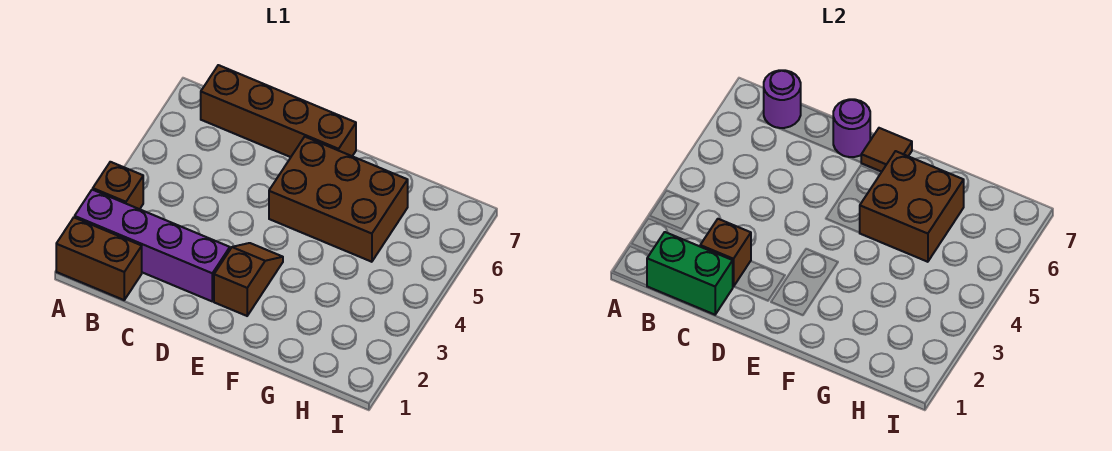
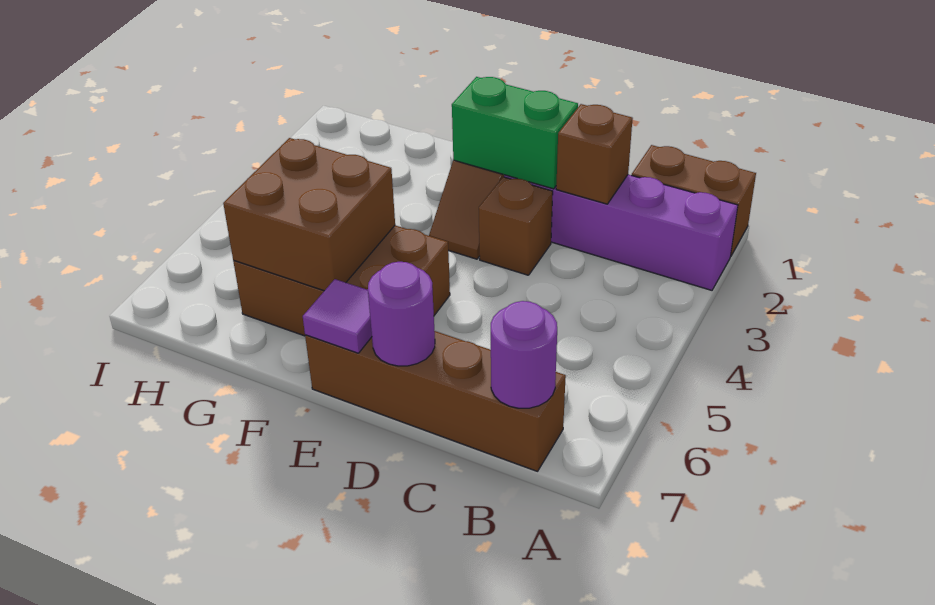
brown brick A3 level 1 -> brown brick D3 level 1
green brick B1:C1 level 2 -> green brick D2:E2 level 2
brown tile E7 level 2 -> purple tile E7 level 2

